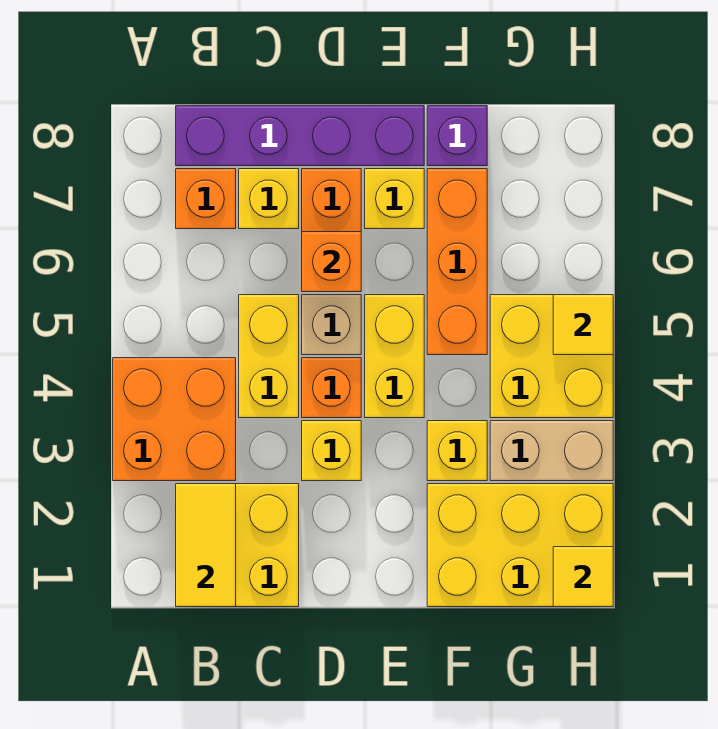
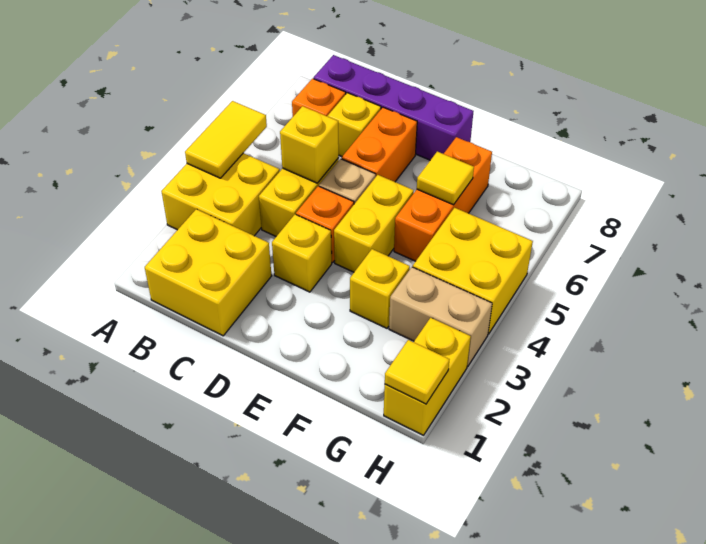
orange brick A3:B4 level 1 -> yellow brick A3:B4 level 1
yellow tile B1:B2 level 2 -> yellow tile A4:A5 level 2
orange brick D6 level 2 -> none
yellow brick E7 level 1 -> yellow brick C5 level 2
yellow brick F1:H2 level 1 -> yellow brick H1:H2 level 1
purple brick F8 level 1 -> none
yellow tile H5 level 2 -> yellow tile F6 level 2

